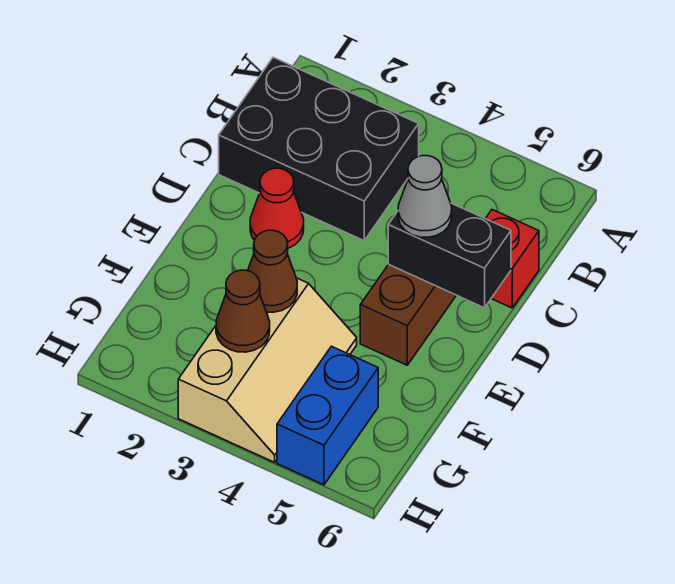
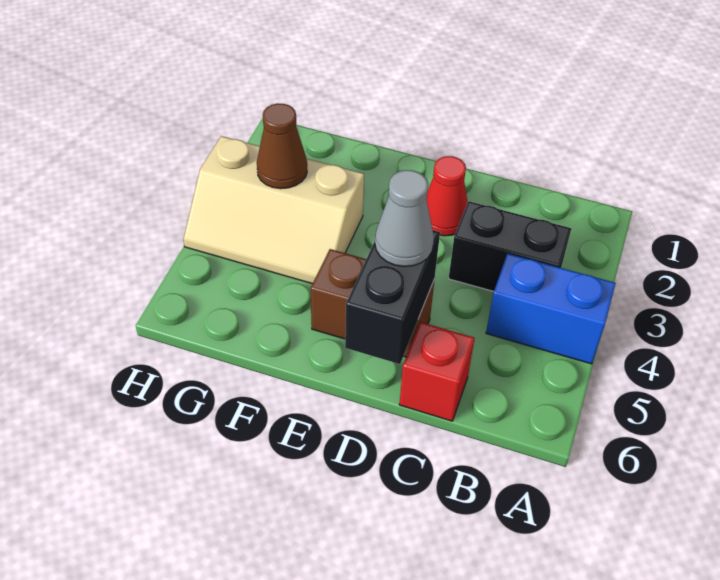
black brick B1:C3 level 1 -> black brick B3:C3 level 1
brown cone F3 level 2 -> none
blue brick G5:H5 level 1 -> blue brick A4:B4 level 1

